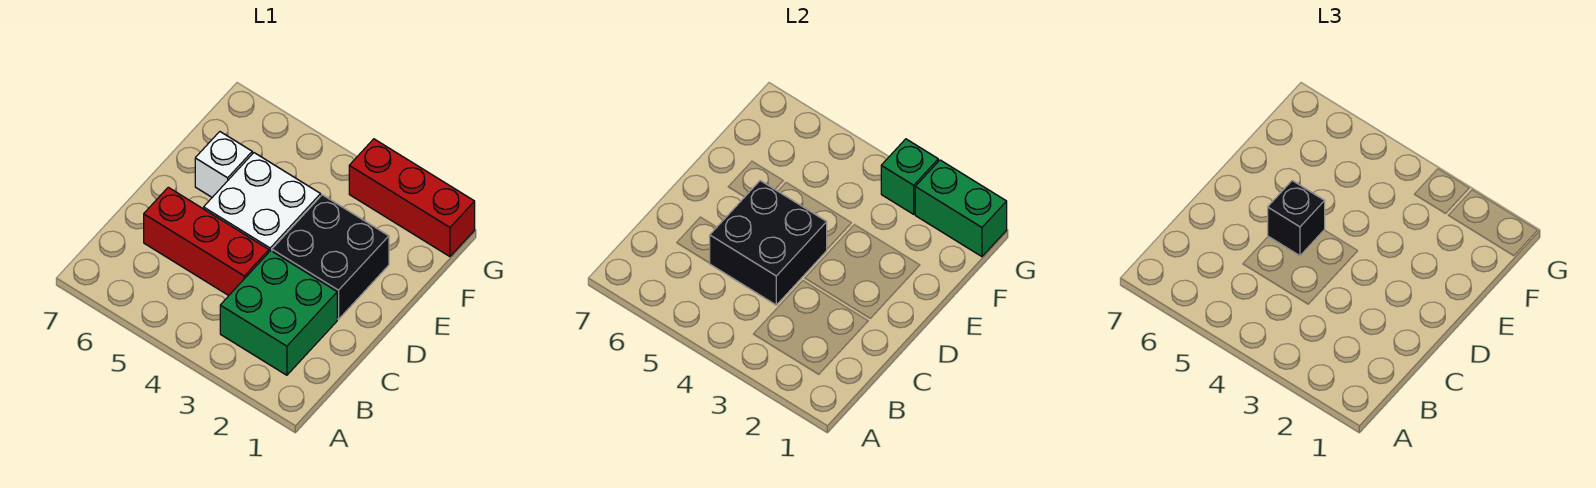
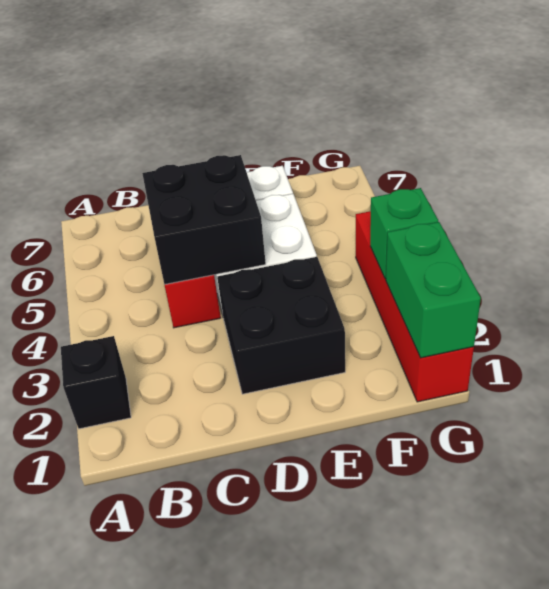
green brick B2:C3 level 1 -> none
black brick D5 level 3 -> black brick A2 level 1
red brick G1:G3 level 1 -> red brick G1:G4 level 1

